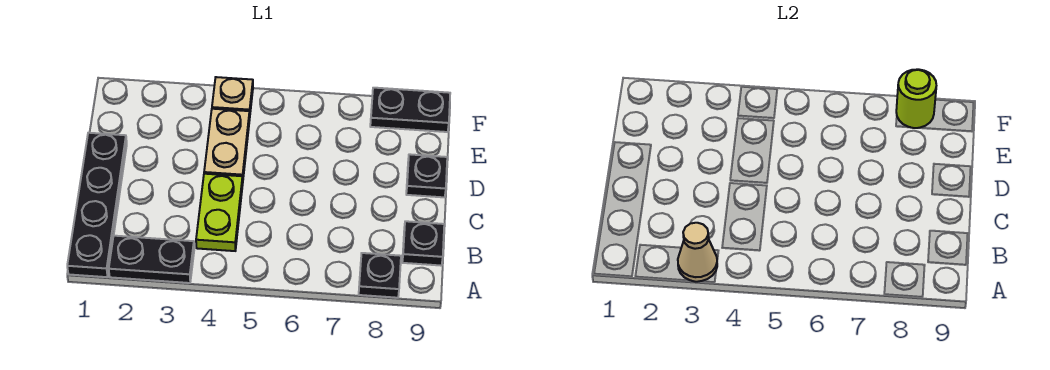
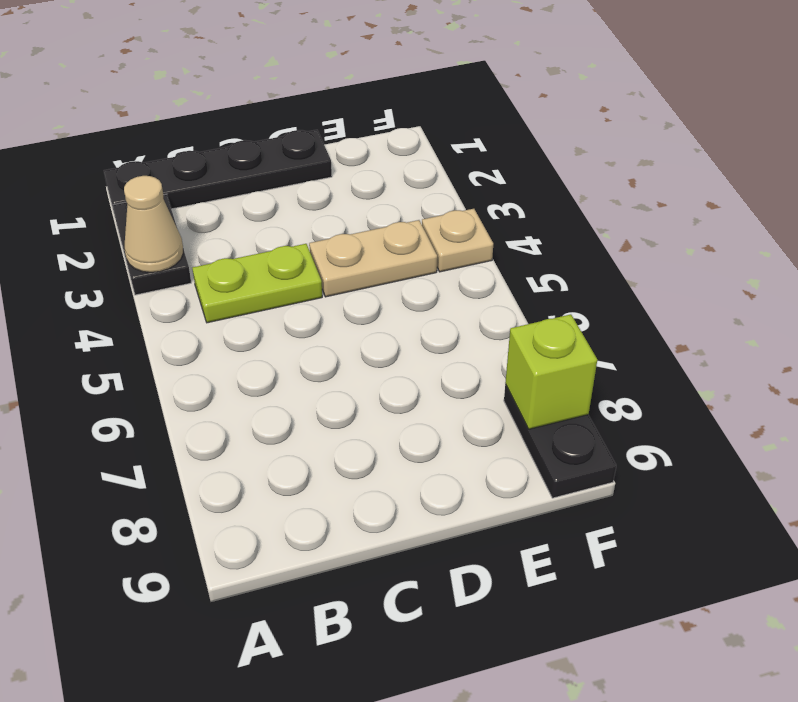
black plate A8 level 1 -> none
black plate B9 level 1 -> none
black plate D9 level 1 -> none
lime round brick F8 level 2 -> lime brick F8 level 2

